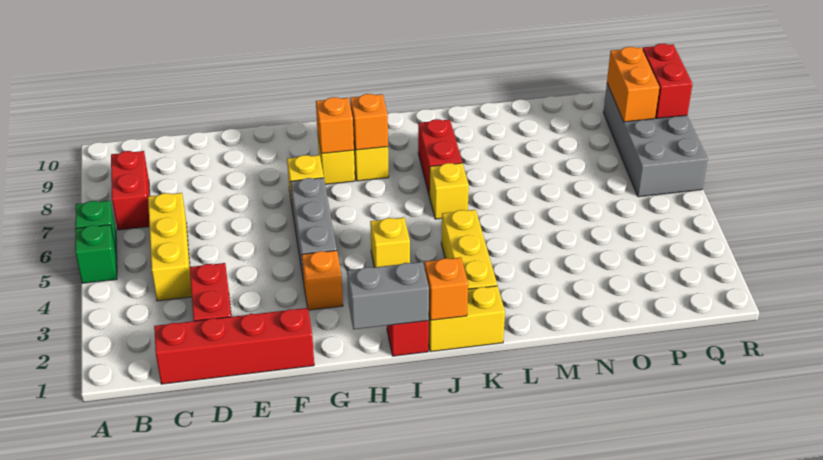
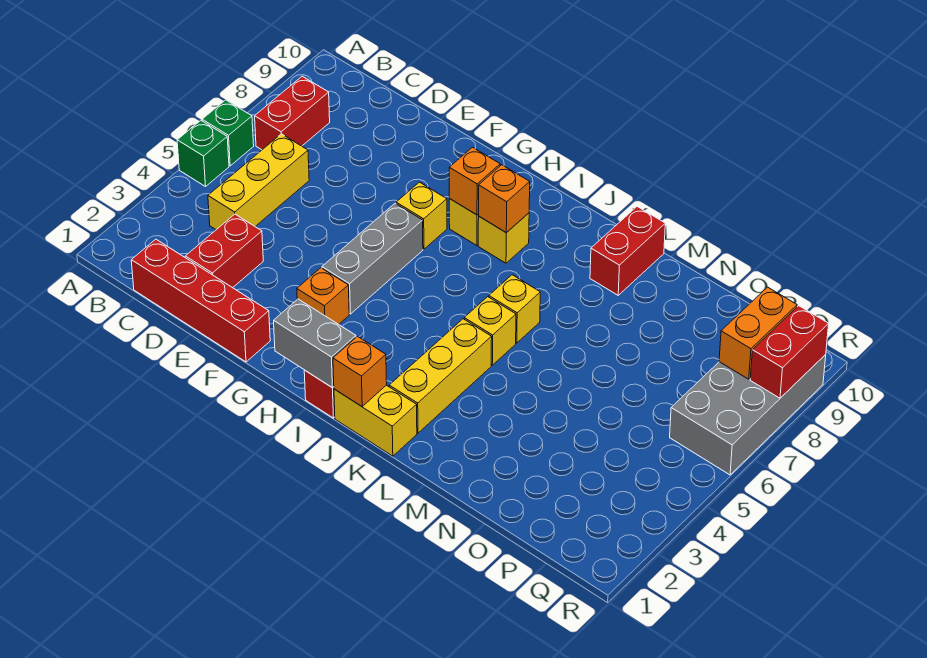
yellow brick I4 level 1 -> yellow brick K5 level 1
red brick K7:K8 level 1 -> red brick L9:L10 level 1

